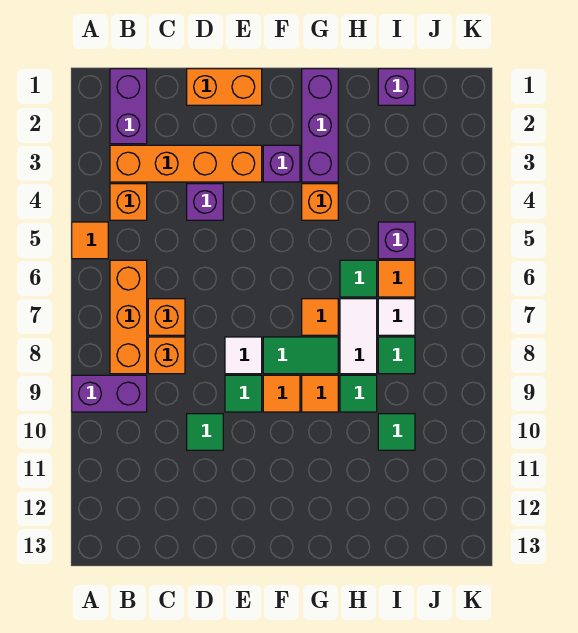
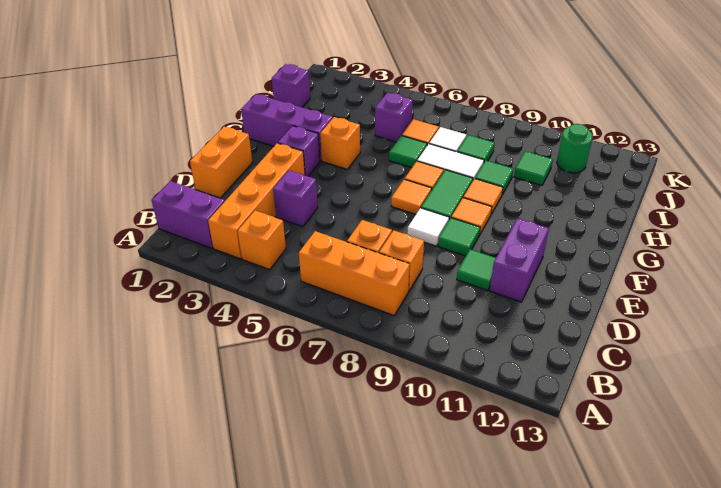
orange tile A5 level 1 -> orange tile F7 level 1
purple brick A9:B9 level 1 -> purple brick D11:E11 level 1
none -> green round brick J11 level 1

